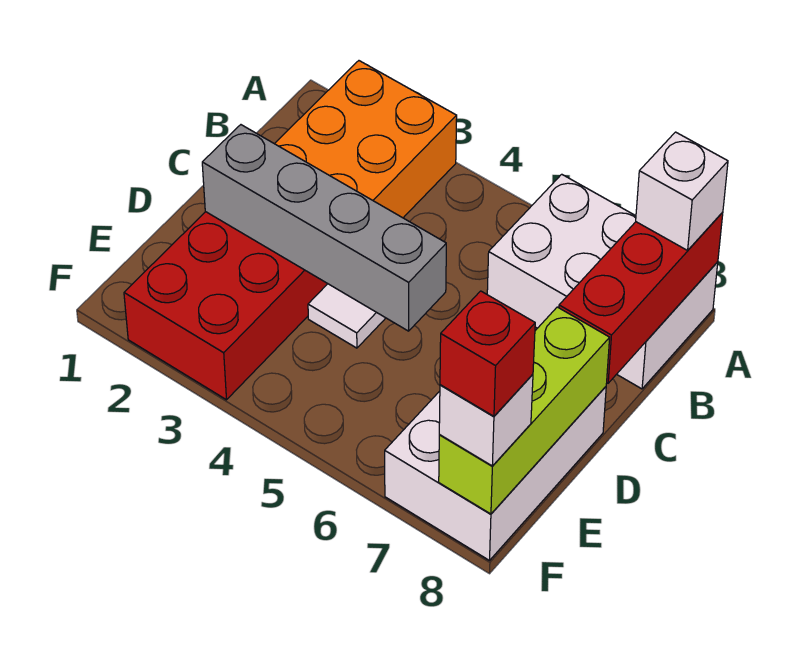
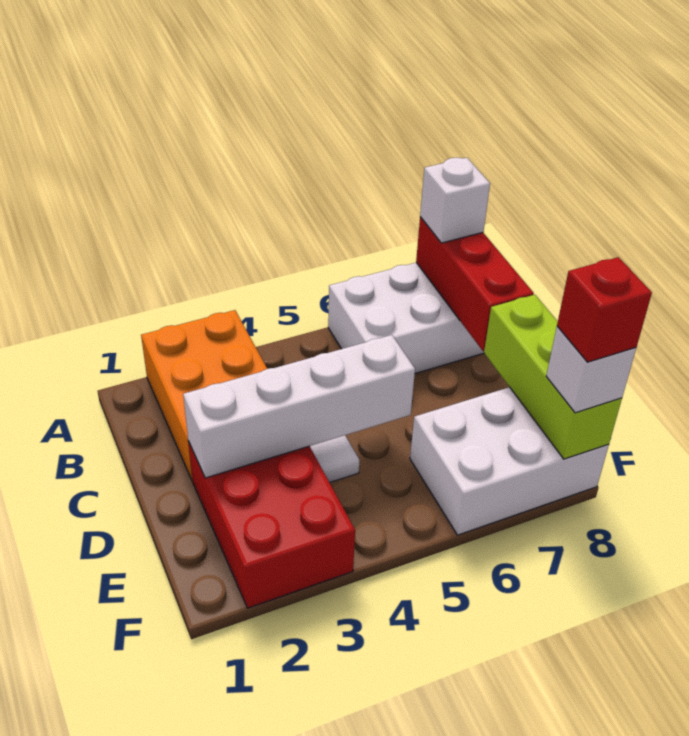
grey brick D2:D5 level 2 -> white brick D2:D5 level 2
white brick D7:F8 level 1 -> white brick E6:F8 level 1

